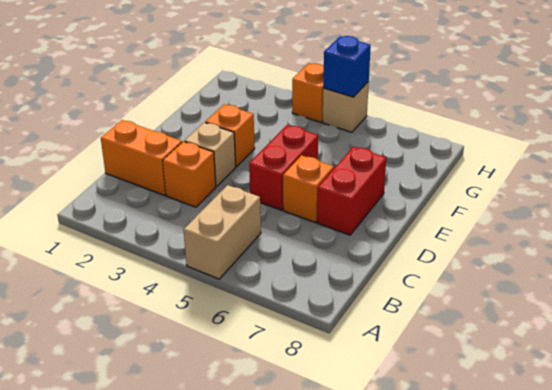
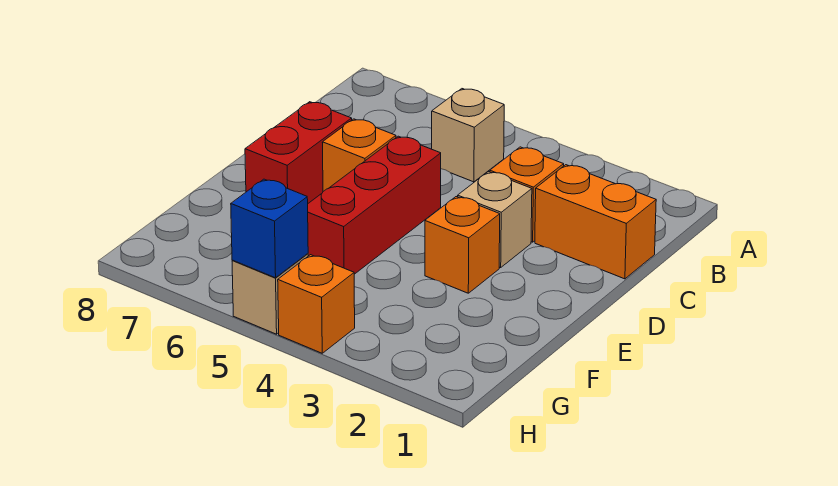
tan brick A5:B5 level 1 -> tan brick B5 level 1
red brick D5:E5 level 1 -> red brick D5:F5 level 1

